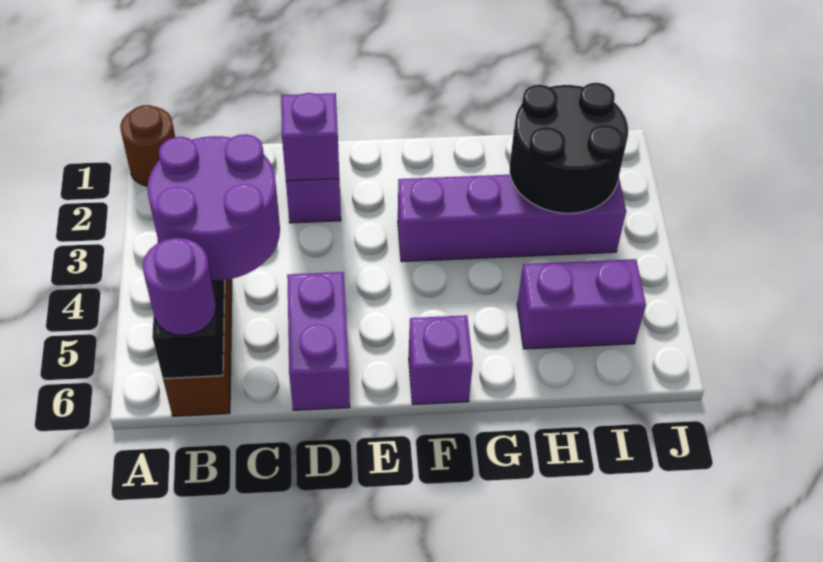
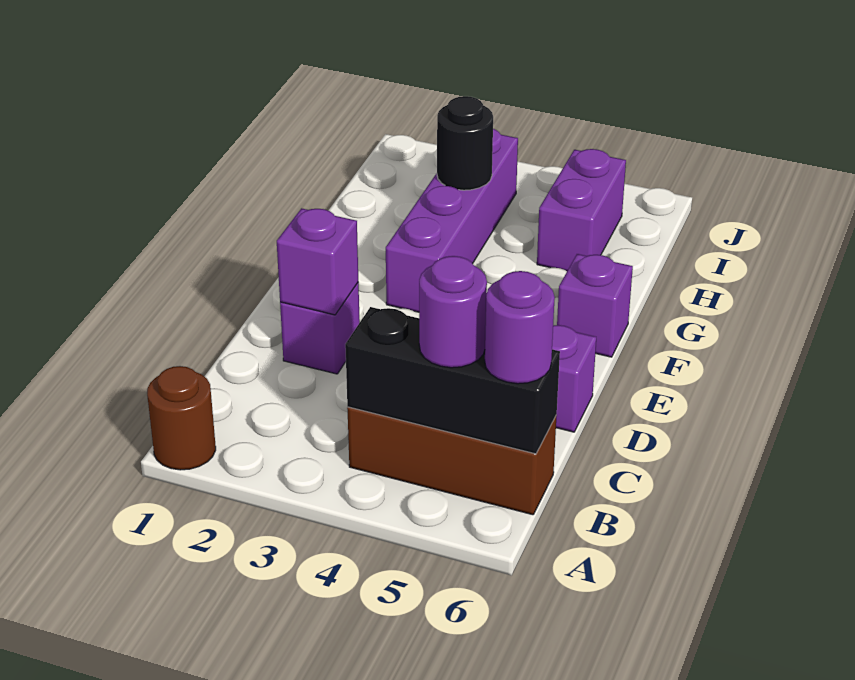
purple round brick B4:C5 level 3 -> purple round brick B5 level 3
black round brick H2:I3 level 2 -> black round brick H3 level 2

